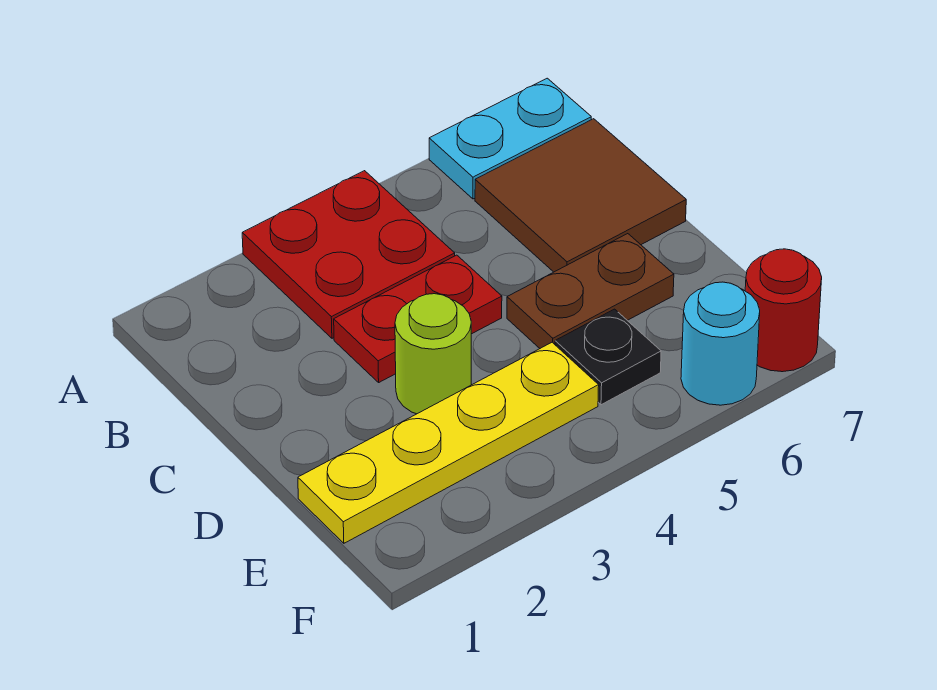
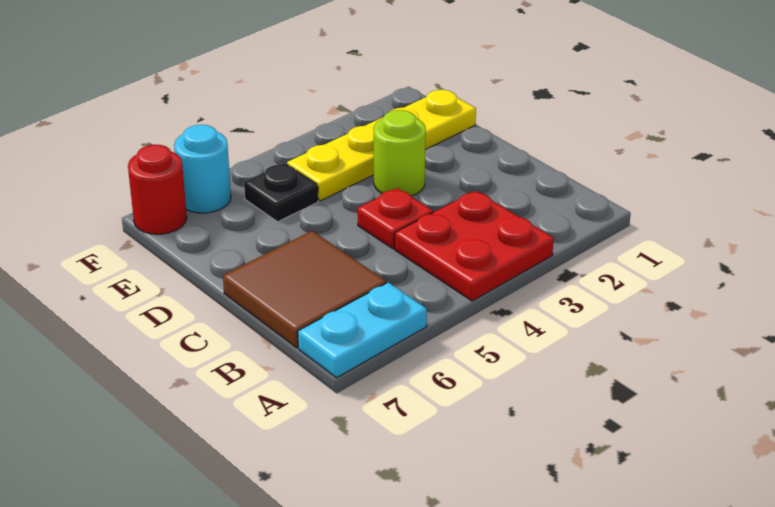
red plate C3:C4 level 1 -> red plate C4 level 1
brown plate D5:D6 level 1 -> none

